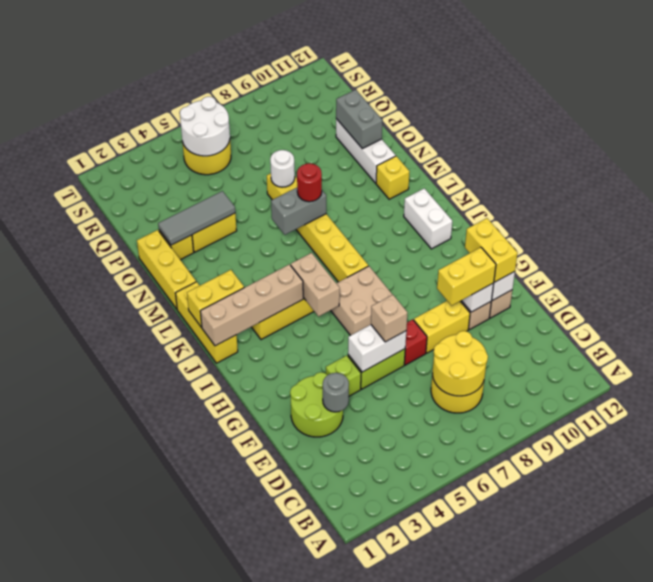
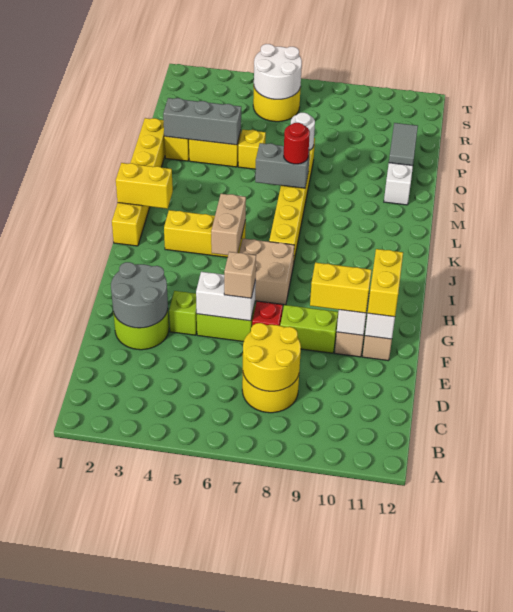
grey round brick E3 level 2 -> grey round brick E2:F3 level 2
yellow brick F8:F9 level 1 -> lime brick F8:F9 level 1
tan brick J1:J4 level 2 -> none
white brick J11:K11 level 1 -> none
yellow brick M11 level 1 -> yellow brick O5 level 1
grey tile O2:O4 level 2 -> grey brick O2:O4 level 2
grey brick O11:P11 level 2 -> grey tile O11:P11 level 2

